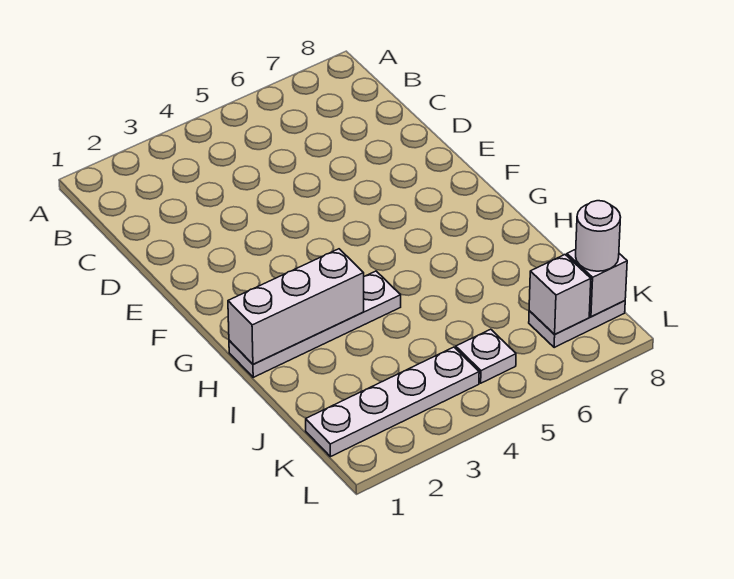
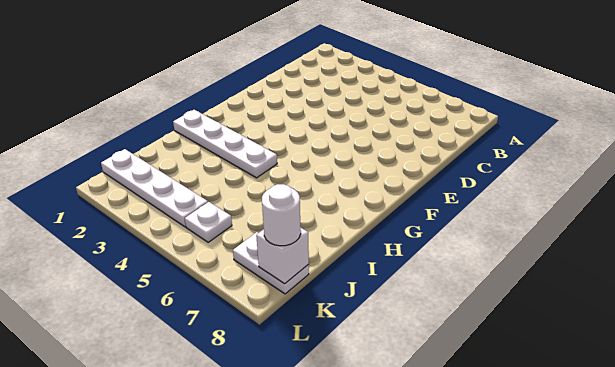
white brick H1:H3 level 2 -> none
white brick K7 level 2 -> none

